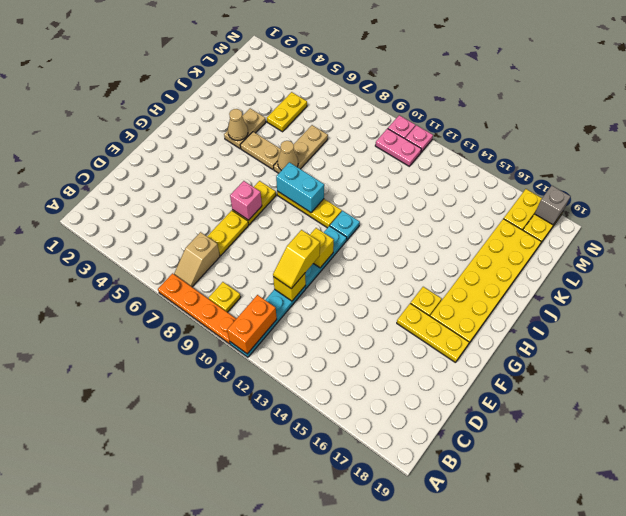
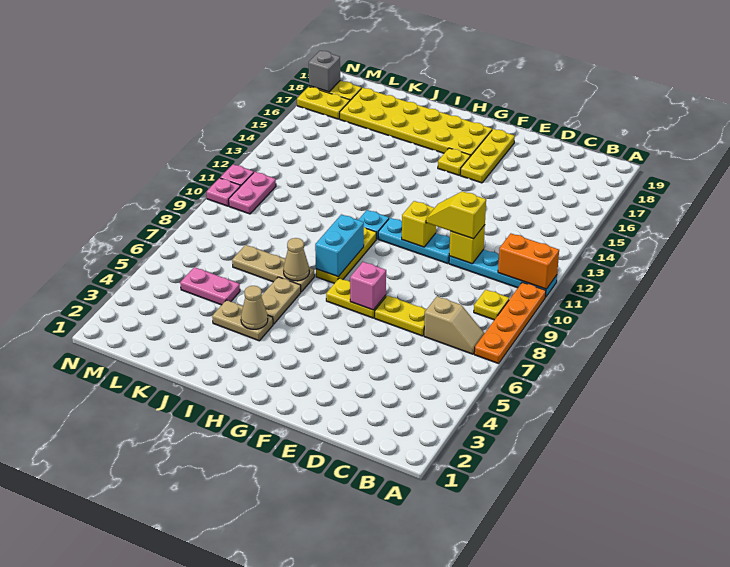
yellow slope D11:E11 level 3 top E -> yellow slope D11:E11 level 3 top D
yellow plate K5:L5 level 1 -> pink plate K5:L5 level 1

